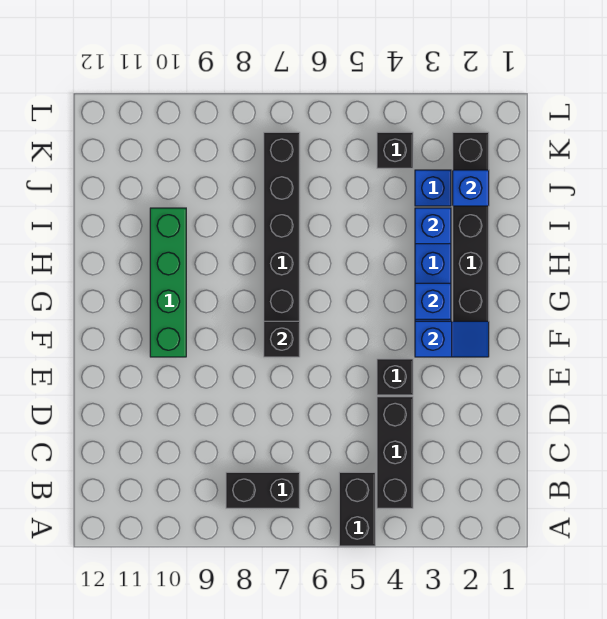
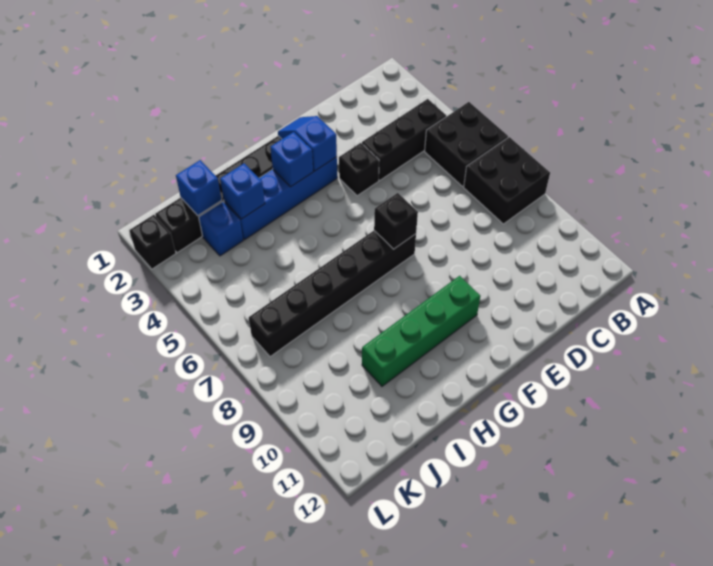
black brick A5:B5 level 1 -> black brick A5:B6 level 1
black brick B7:B8 level 1 -> black brick A7:B8 level 1
black brick K4 level 1 -> black brick L2 level 1

